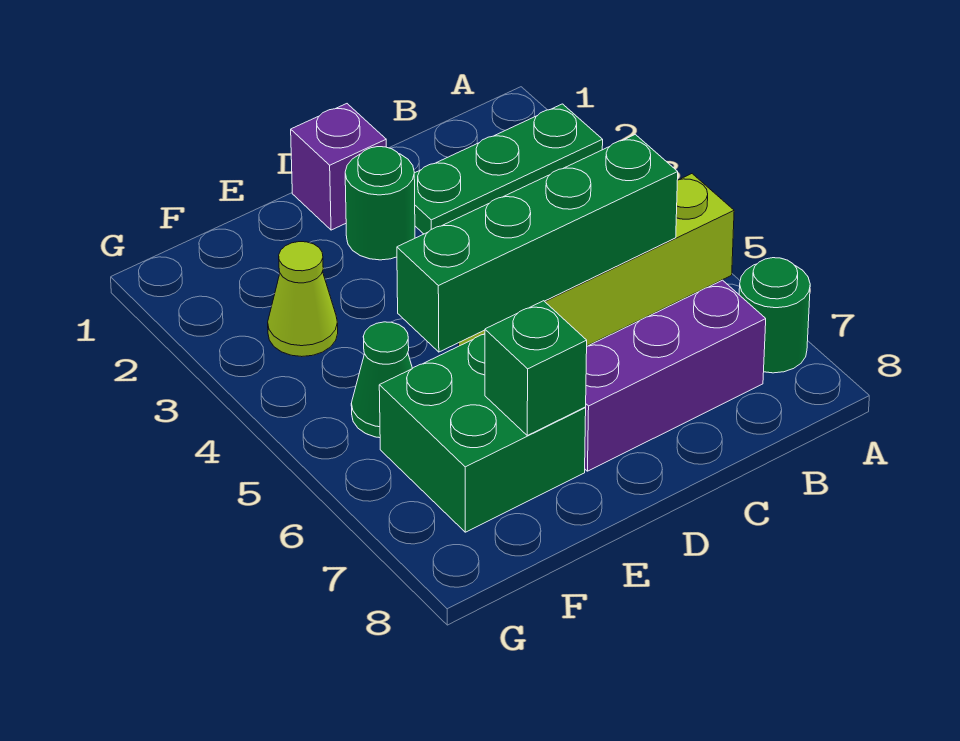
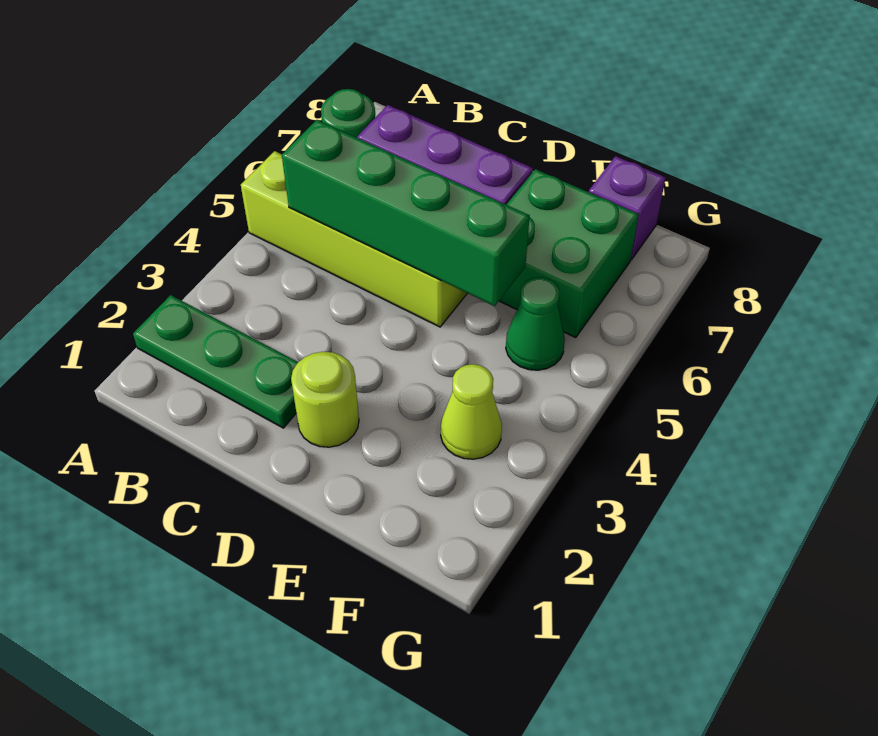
purple brick D1 level 1 -> purple brick F8 level 1
green round brick D2 level 1 -> lime round brick D2 level 1
green brick E7 level 2 -> none

